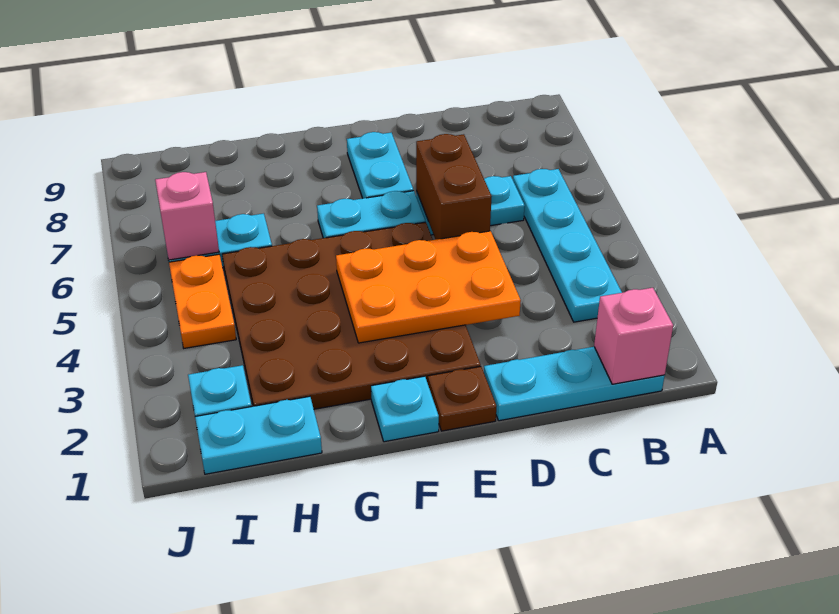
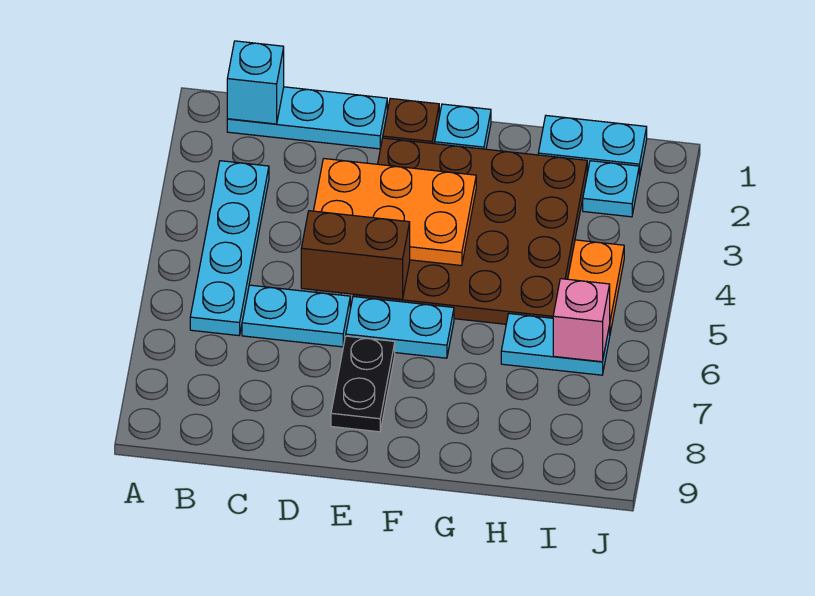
pink brick B1 level 2 -> cyan brick B1 level 2
brown brick D5:D6 level 2 -> brown brick D5:E5 level 2
cyan plate E7:E8 level 1 -> black plate E7:E8 level 1

